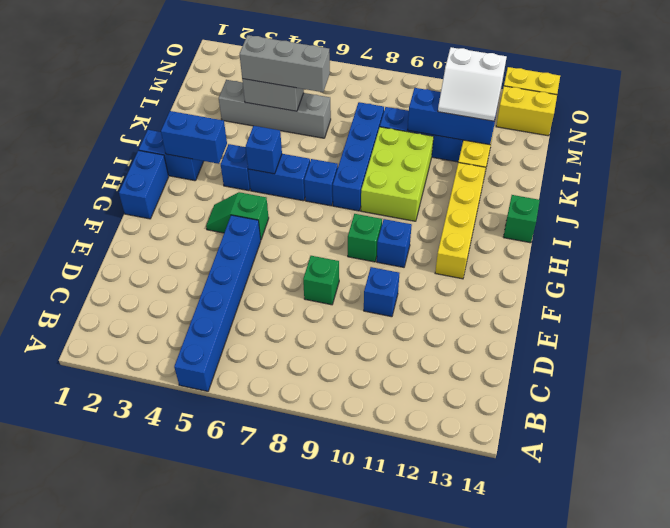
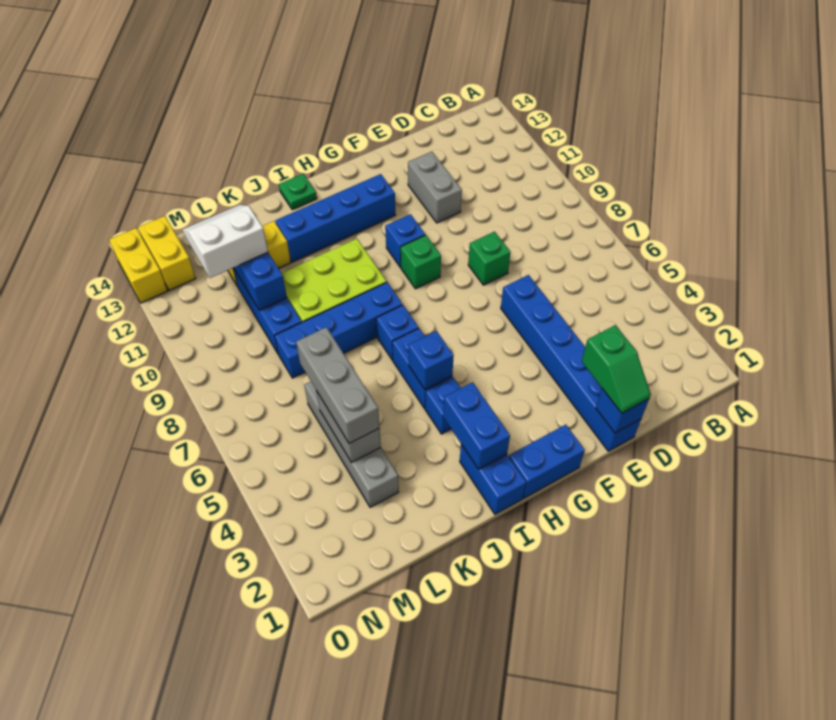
blue brick A5:F5 level 1 -> blue brick E1:E6 level 1
blue brick E10 level 1 -> blue brick E1 level 2
none -> grey brick E11:E12 level 1
green slope G4:G5 level 1 top 5 -> green slope E1:E2 level 3 top 2
yellow brick G12:J12 level 1 -> blue brick G12:J12 level 1
green brick I14 level 1 -> green plate I14 level 1
white slope L11:M12 level 3 top M -> white slope L11:M12 level 3 top 11

